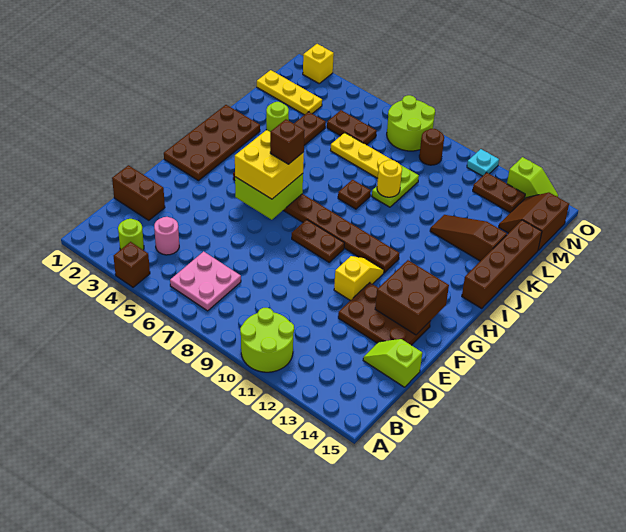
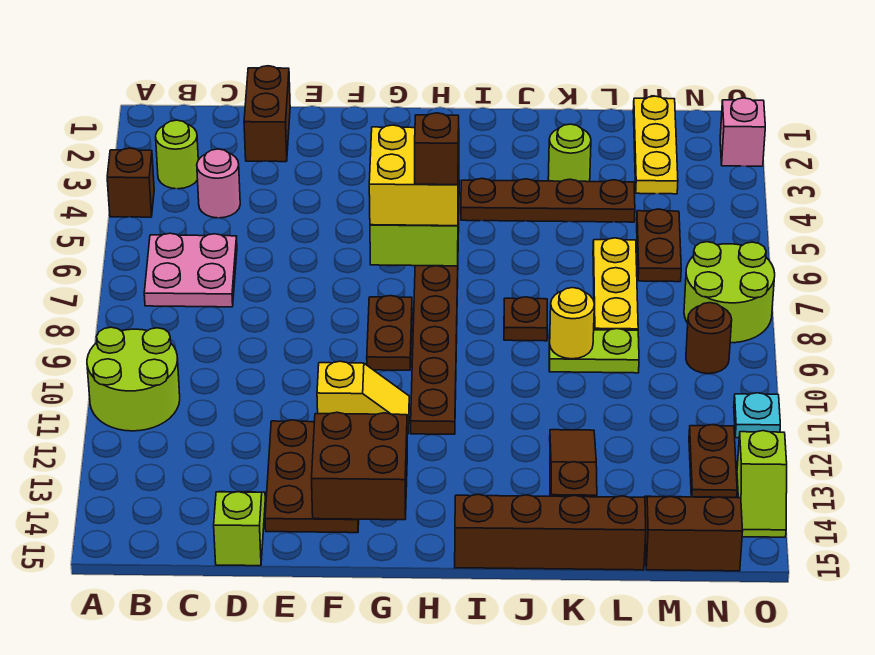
brown plate G1:J2 level 1 -> none
yellow brick O2 level 1 -> pink brick O2 level 1

